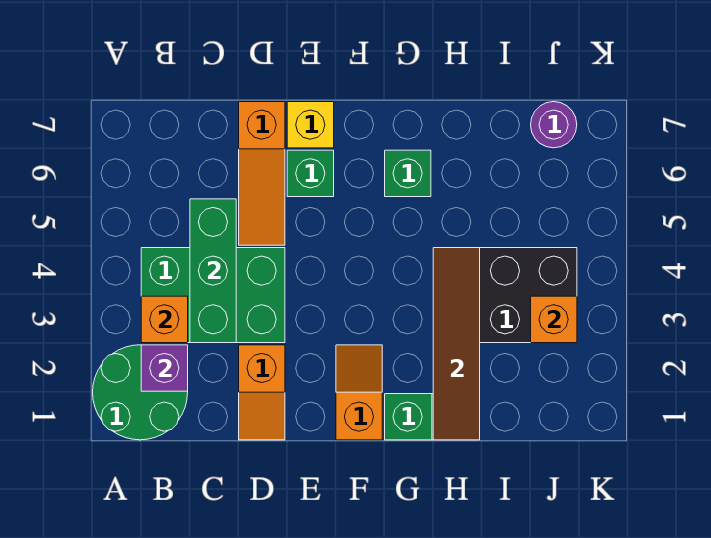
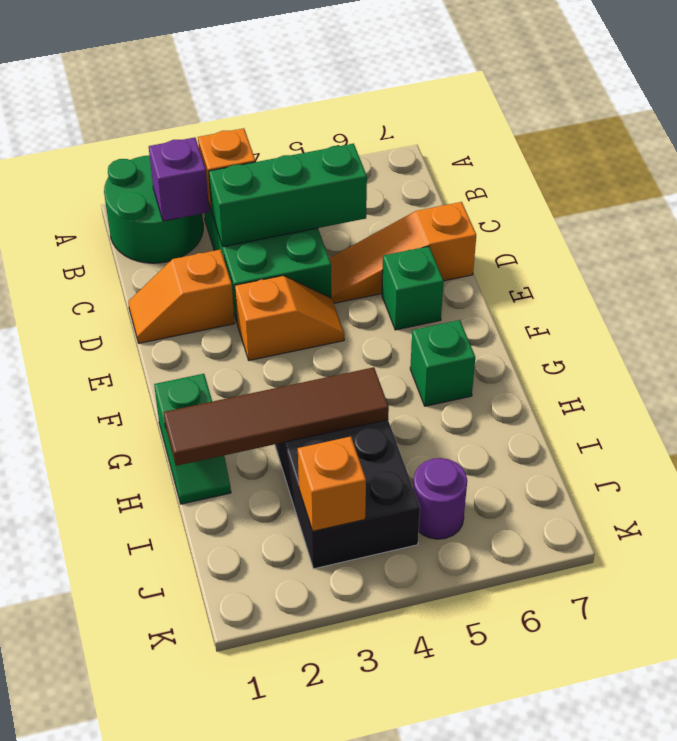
yellow brick E7 level 1 -> none
orange slope F1:F2 level 1 top 1 -> orange slope E3:E4 level 1 top 3
purple round brick J7 level 1 -> purple round brick J5 level 1

